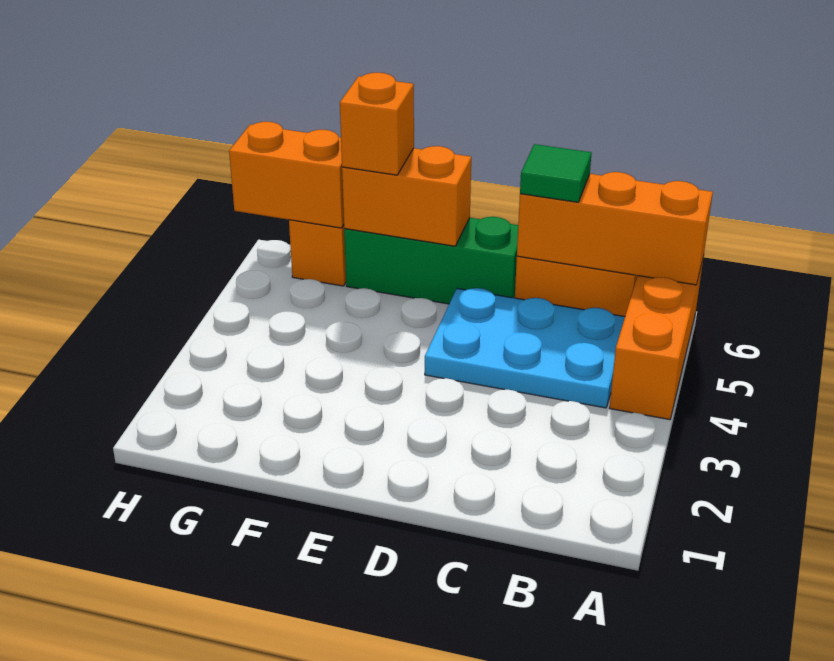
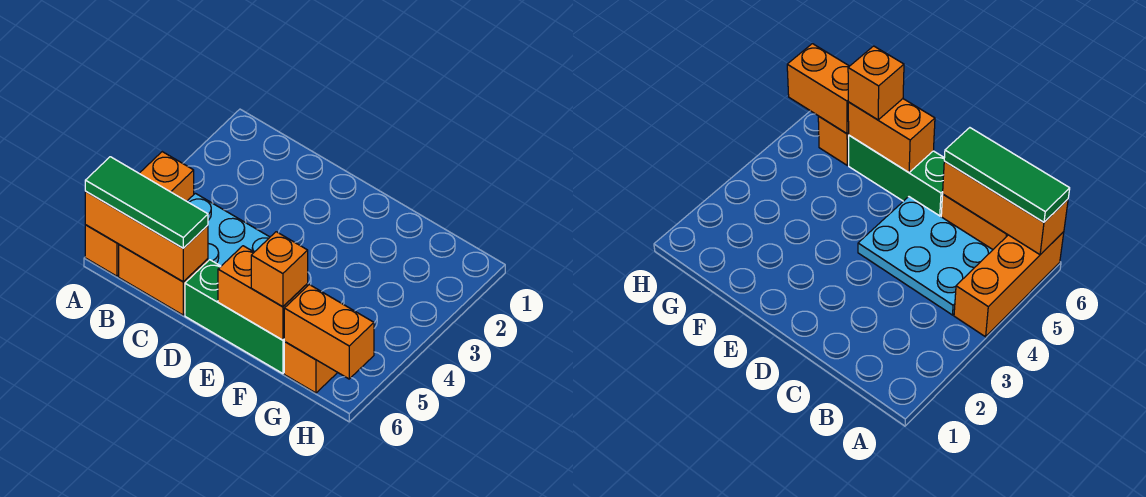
green tile C6 level 3 -> green tile A6:C6 level 3

